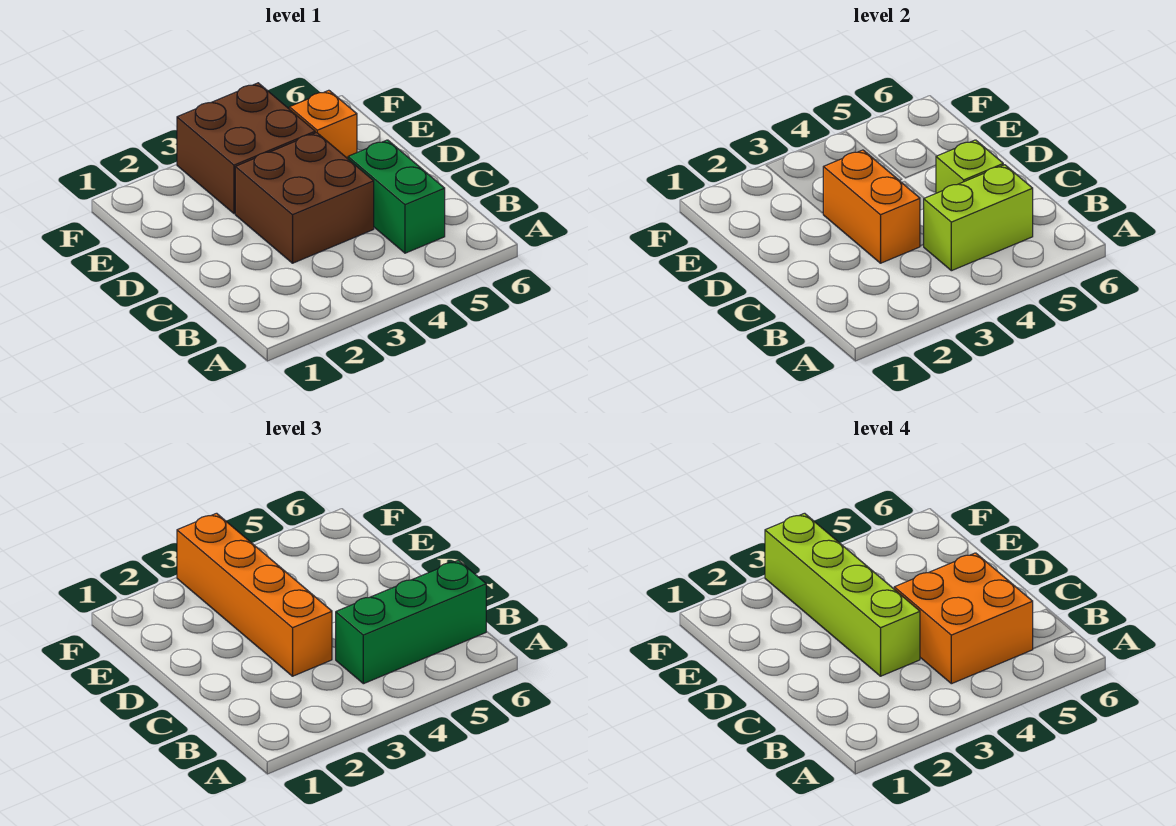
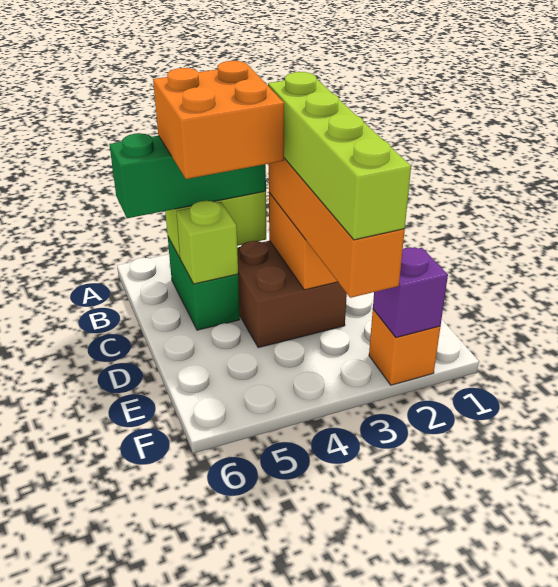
brown brick E3:F4 level 1 -> none
orange brick E5 level 1 -> orange brick F2 level 1
none -> purple brick F2 level 2

